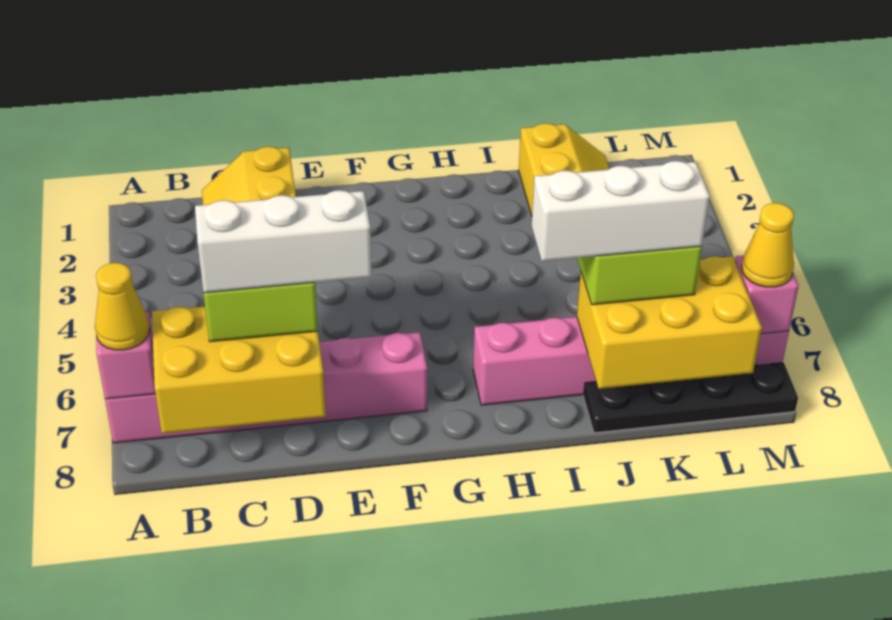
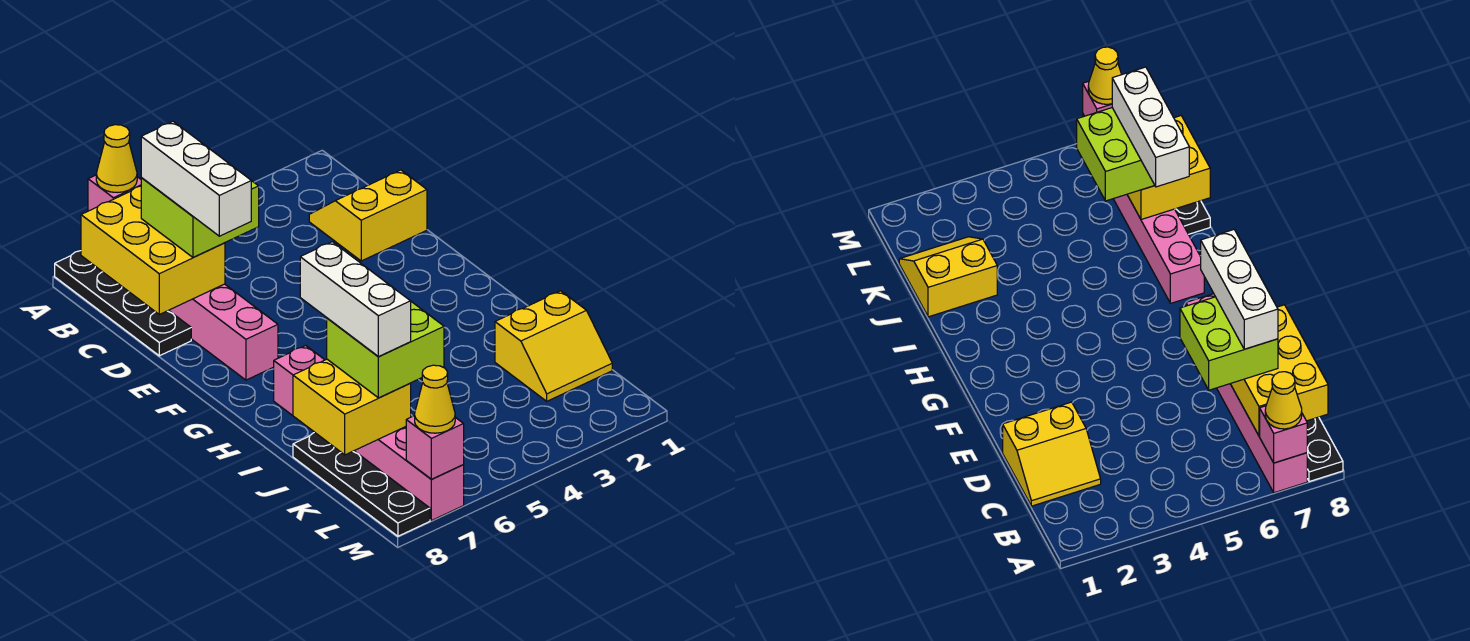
none -> black plate A8:D8 level 1
yellow brick J7:L8 level 2 -> yellow brick J7:K8 level 2

